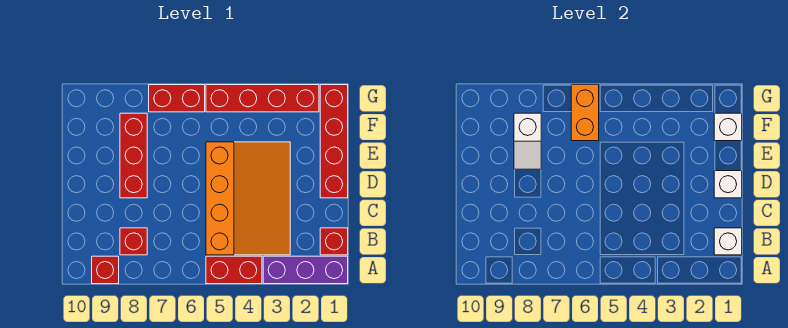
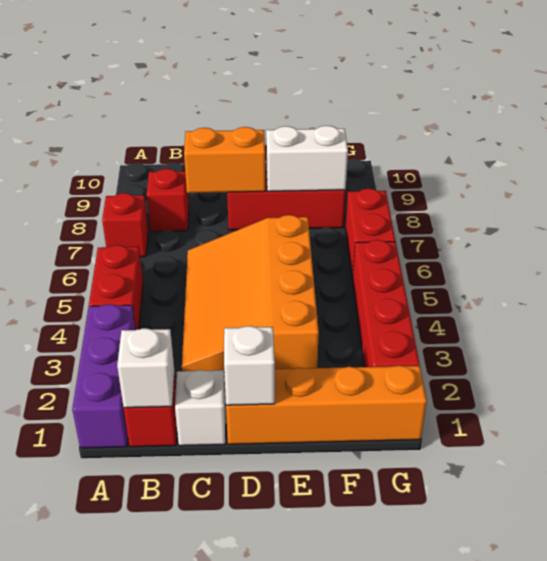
red brick A9 level 1 -> red brick A7 level 1
orange slope B3:E5 level 1 top 5 -> orange slope C3:E6 level 1 top E
red brick D1:G1 level 1 -> orange brick D1:G1 level 1
white slope E8:F8 level 2 top F -> white brick E8:F8 level 2
white brick F1 level 2 -> white brick C1 level 1
orange brick F6:G6 level 2 -> orange brick C8:D8 level 2

